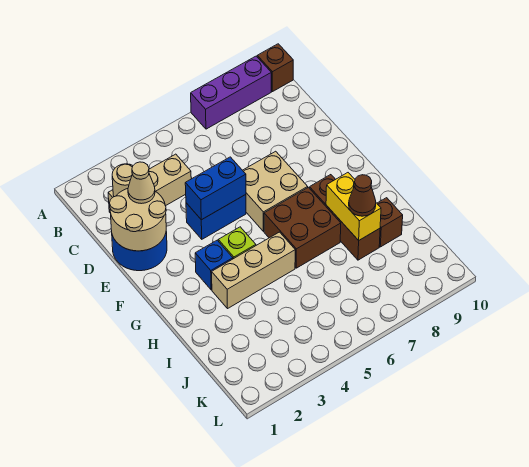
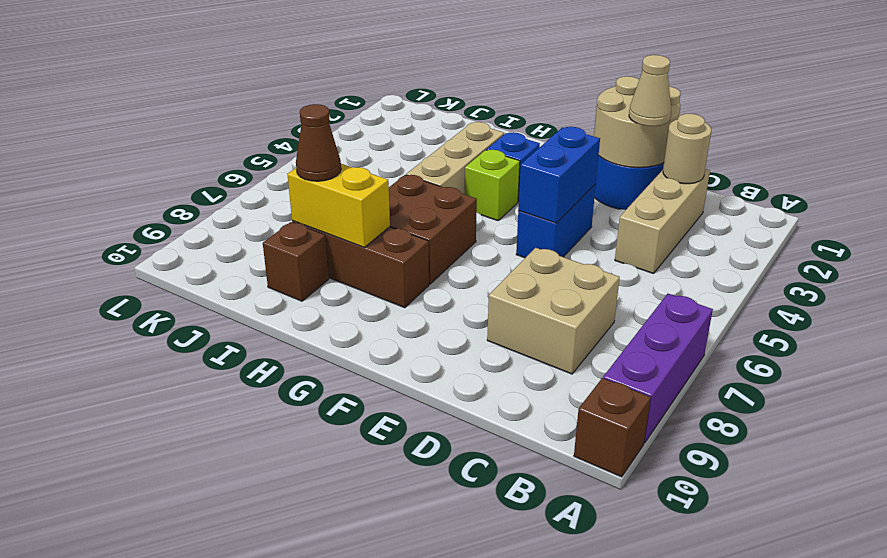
tan brick E6:F7 level 1 -> tan brick C7:D8 level 1

